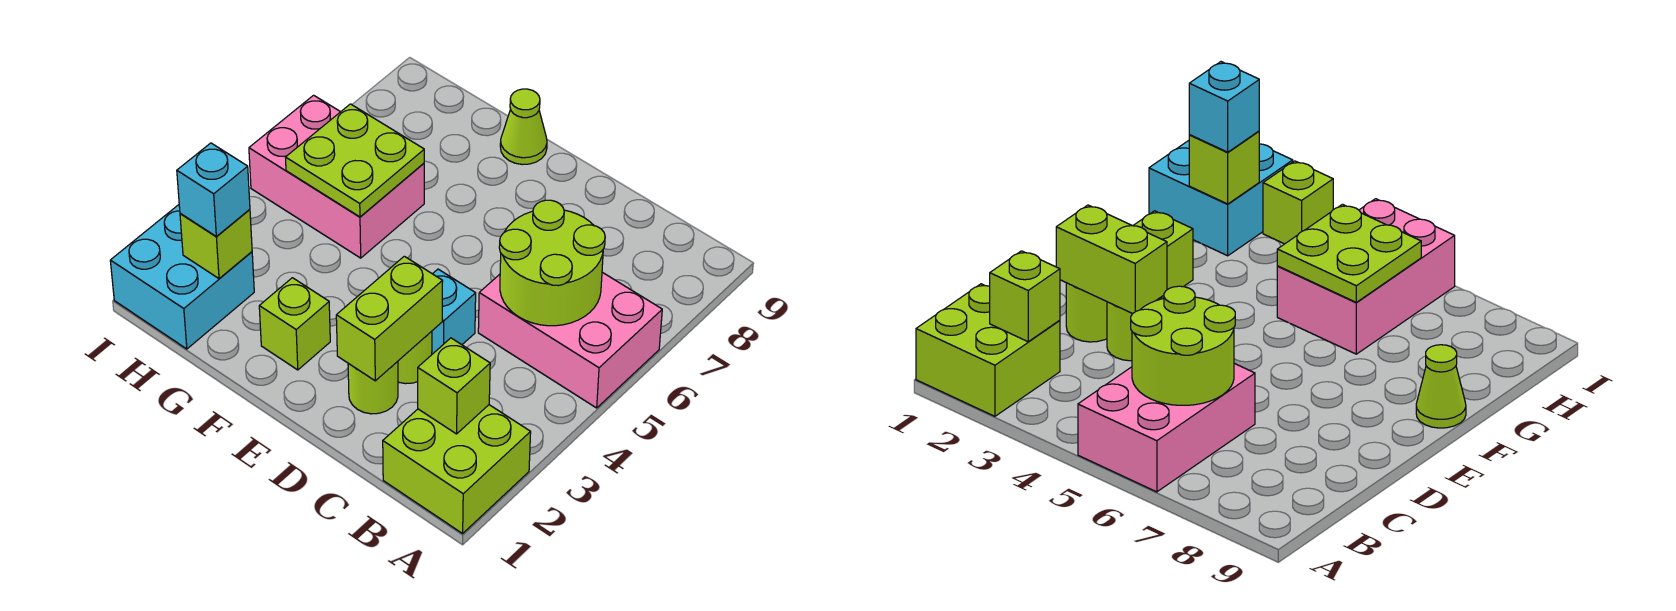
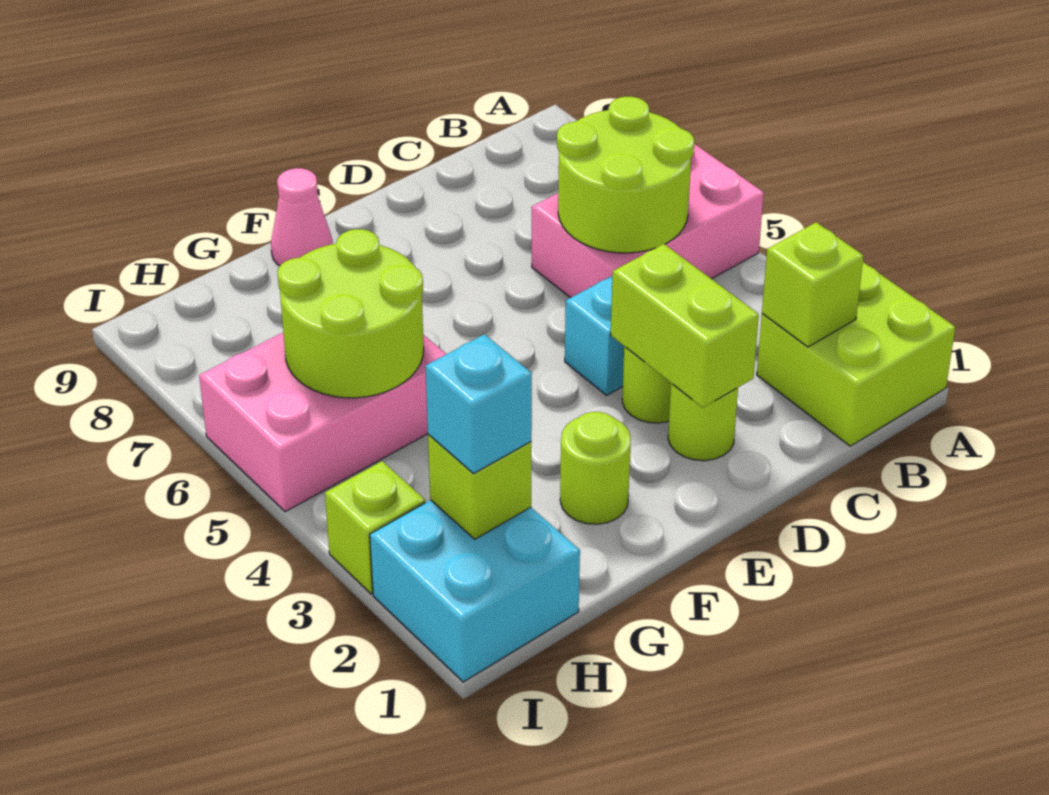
lime brick F2 level 1 -> lime round brick F2 level 1
lime cone F9 level 1 -> pink cone F9 level 1
lime plate G5:H6 level 2 -> lime round brick G5:H6 level 2

